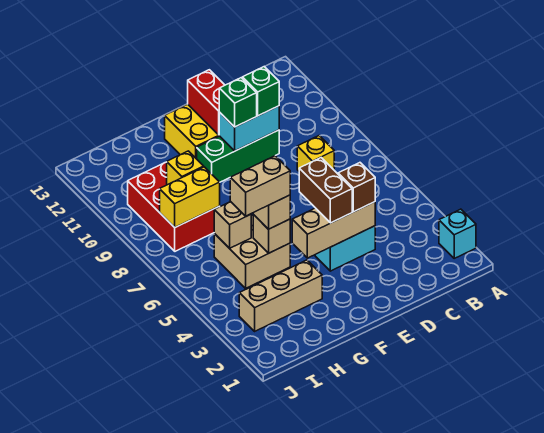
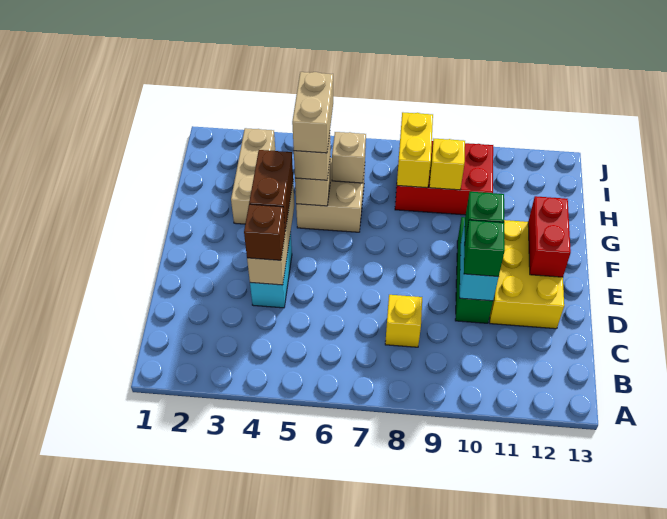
cyan brick A2 level 1 -> none
brown brick E4:E5 level 3 -> brown brick E4:F4 level 3
red brick E11:E12 level 2 -> red brick E12:F12 level 2

